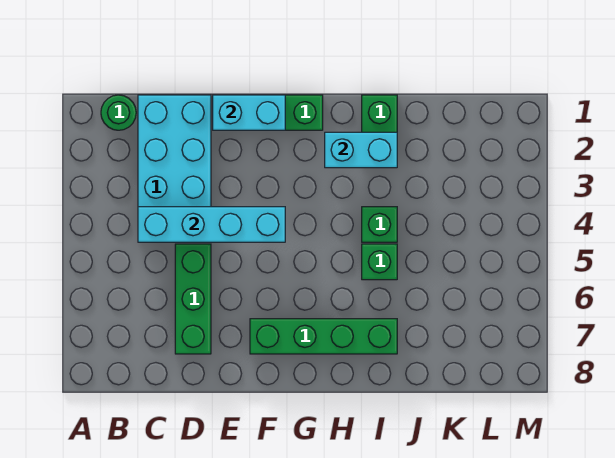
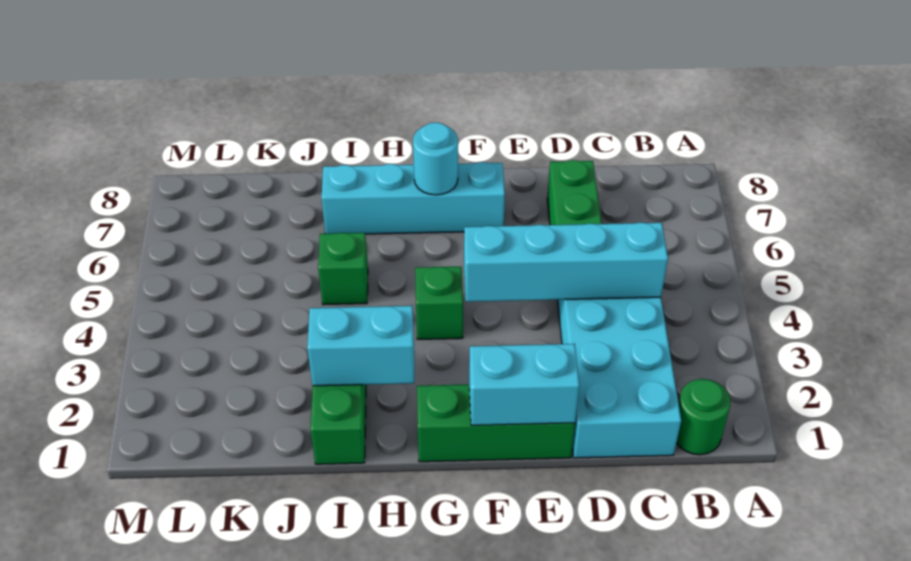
green brick F7:I7 level 1 -> cyan brick F7:I7 level 1
none -> cyan round brick G7 level 2
green brick I4 level 1 -> green brick G4 level 1

